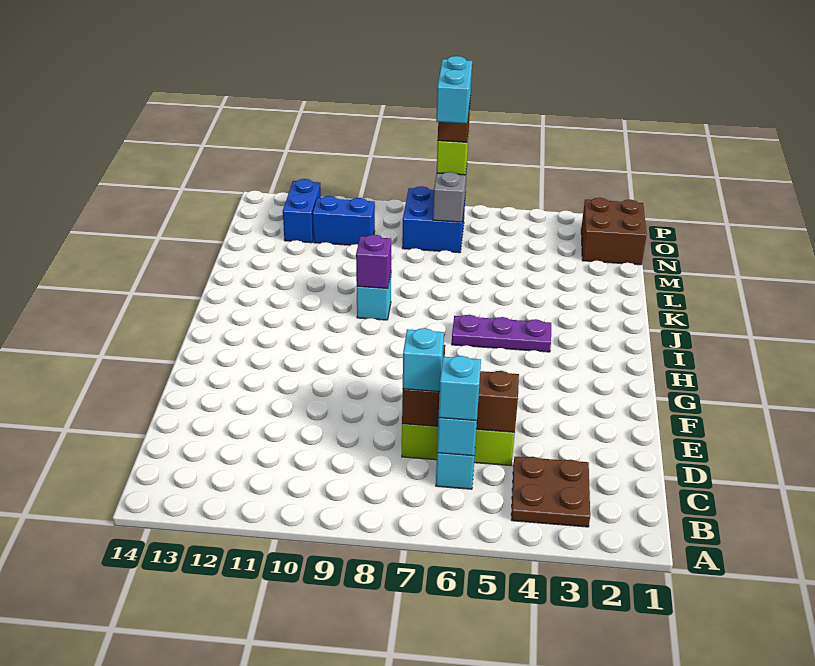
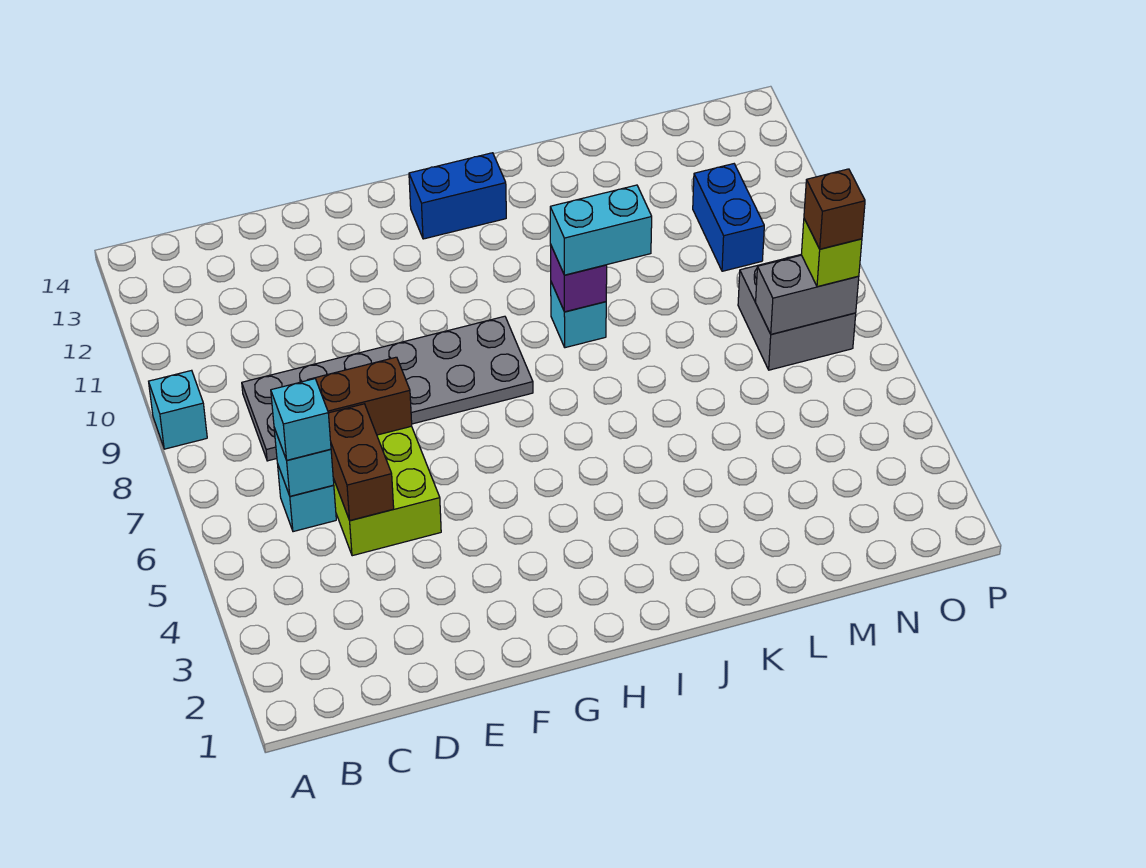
brown plate B3:C4 level 1 -> none
none -> grey plate C8:H9 level 1
cyan brick D7 level 3 -> cyan brick A9 level 1
purple plate I4:I6 level 1 -> none
brown brick N1:O2 level 1 -> none
blue brick N7:O8 level 1 -> grey brick N7:O8 level 1
cyan brick N7:O7 level 5 -> cyan brick J9:K9 level 3
blue brick N12:O12 level 1 -> blue brick H13:I13 level 1

